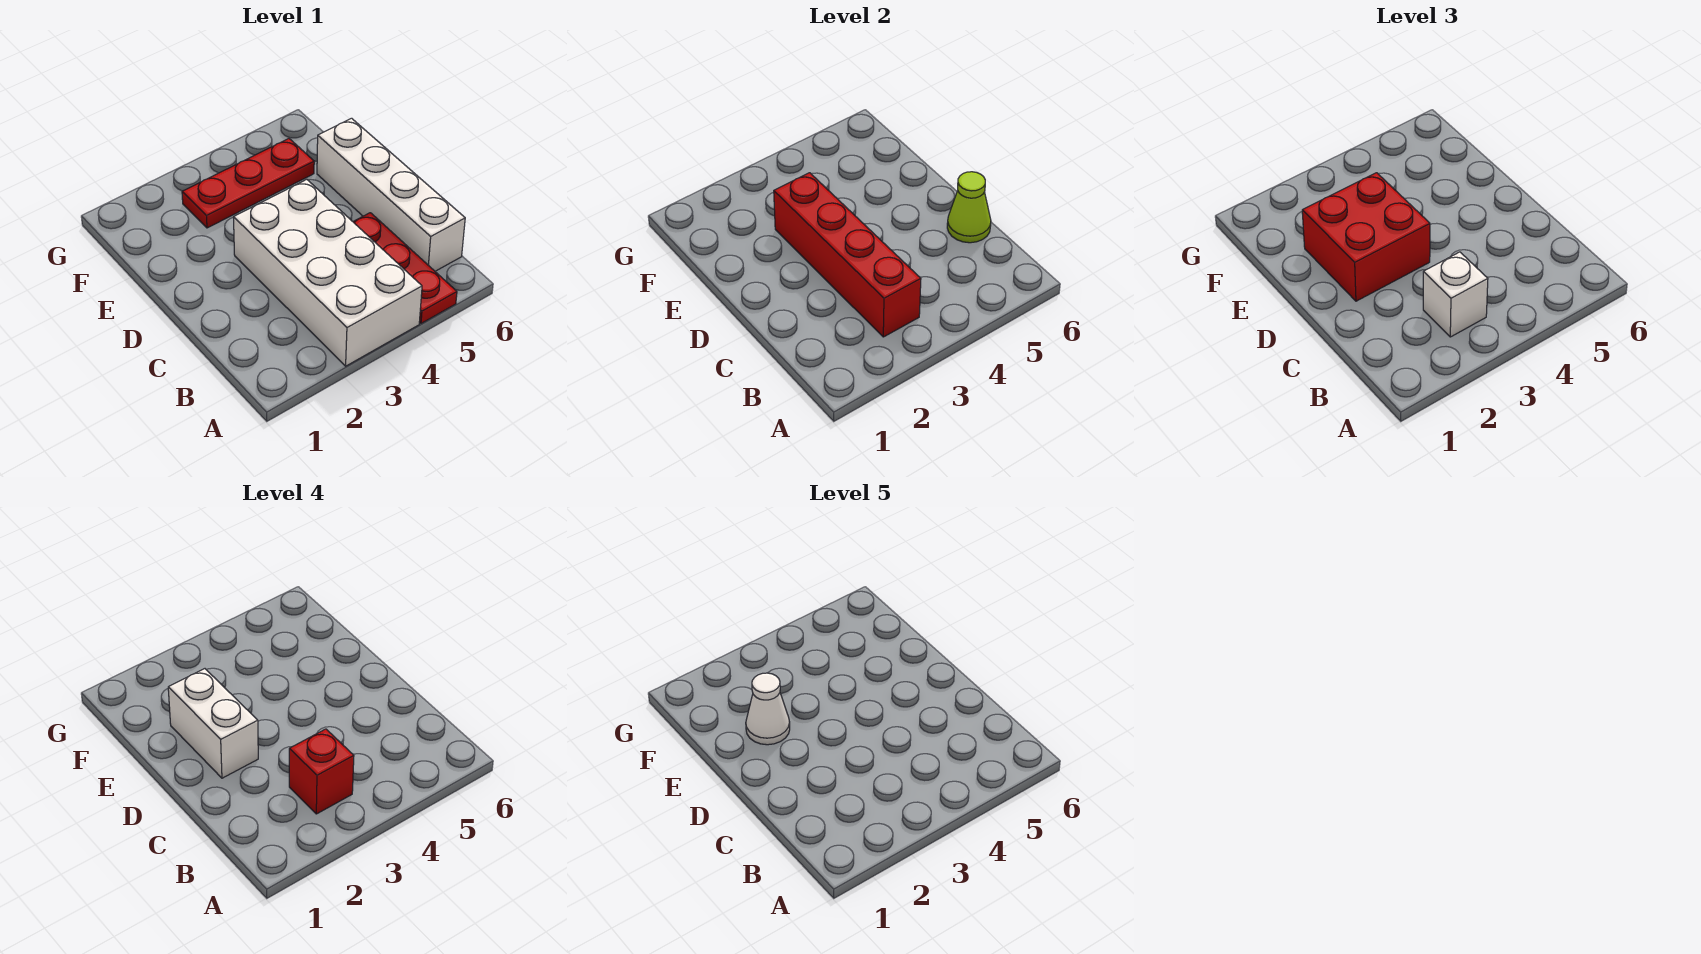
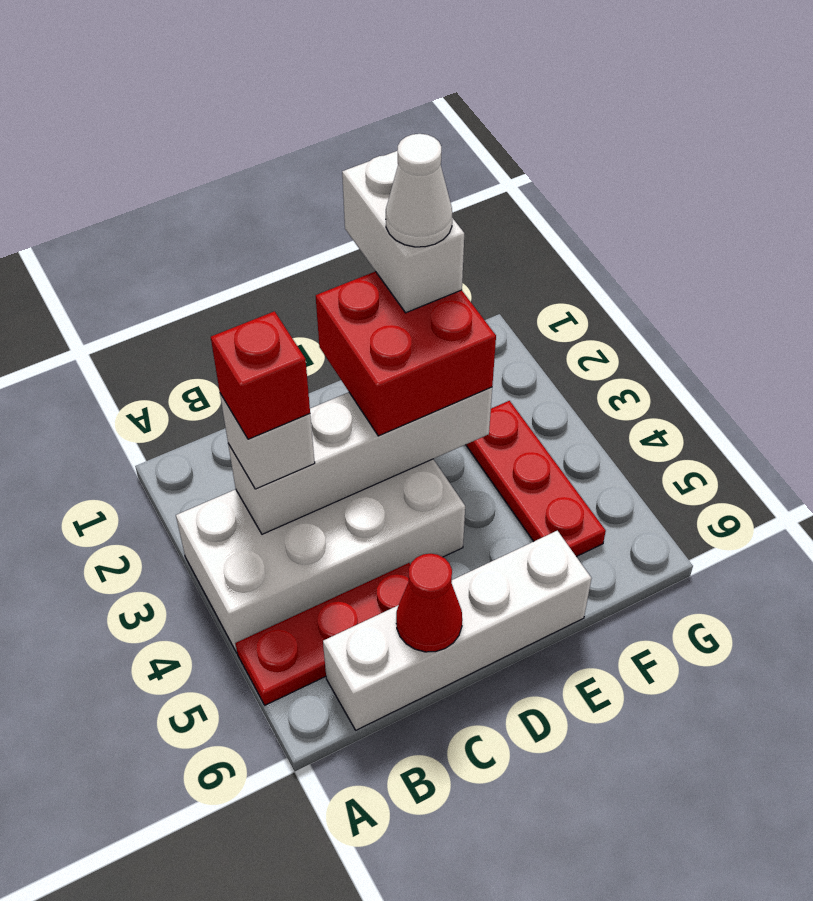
red brick B3:E3 level 2 -> white brick B3:E3 level 2
lime cone C6 level 2 -> red cone C6 level 2
white brick D2:E2 level 4 -> white brick E1:E2 level 4

